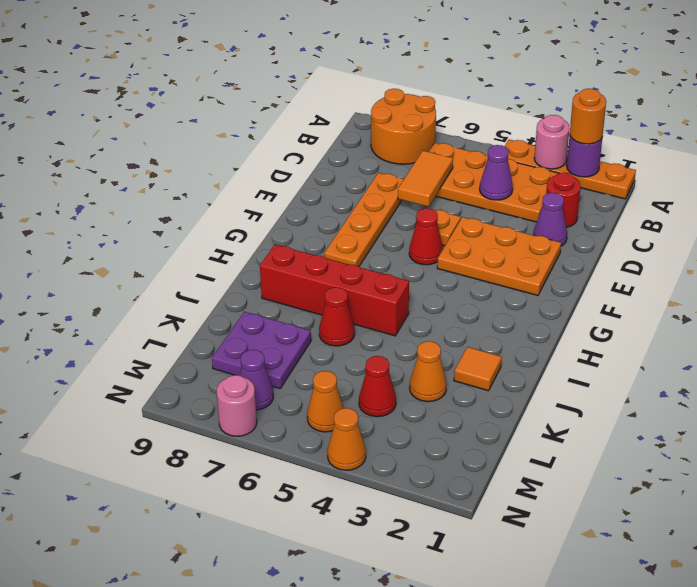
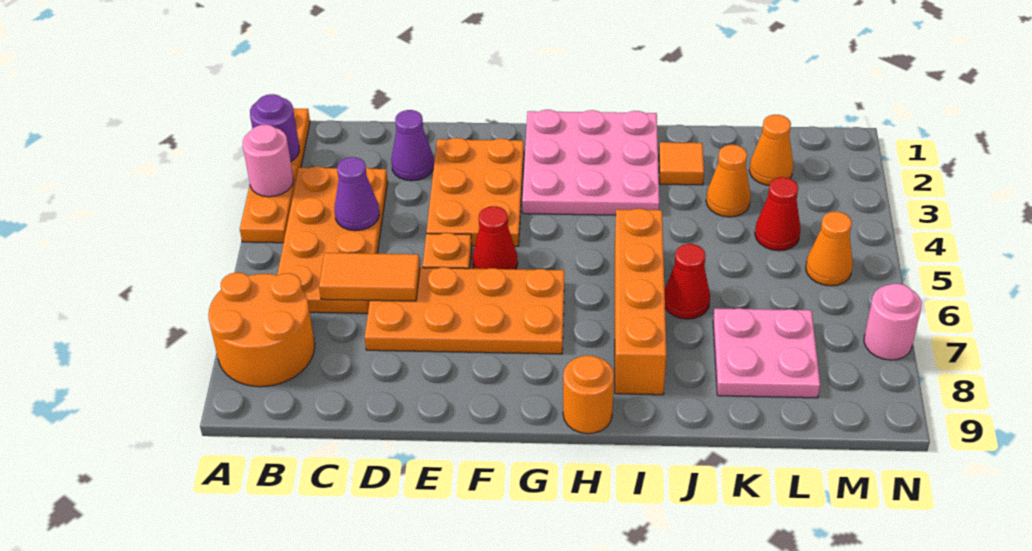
orange round brick A2 level 3 -> orange round brick H9 level 1
red round brick C2 level 1 -> none
orange plate D7:G7 level 1 -> orange plate D6:G7 level 1
none -> pink plate G1:I3 level 1
red brick I5:I8 level 1 -> orange brick I5:I8 level 1
purple plate K7:L8 level 1 -> pink plate K7:L8 level 1
purple cone M7 level 1 -> none
orange cone N4 level 1 -> orange cone L2 level 1

